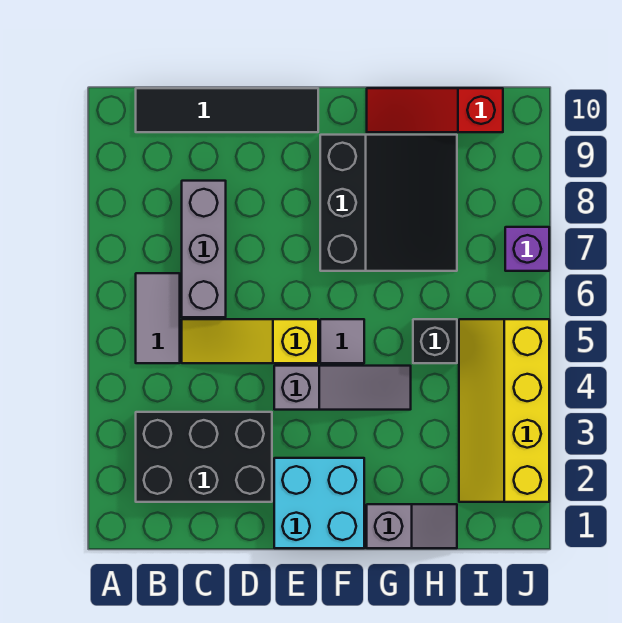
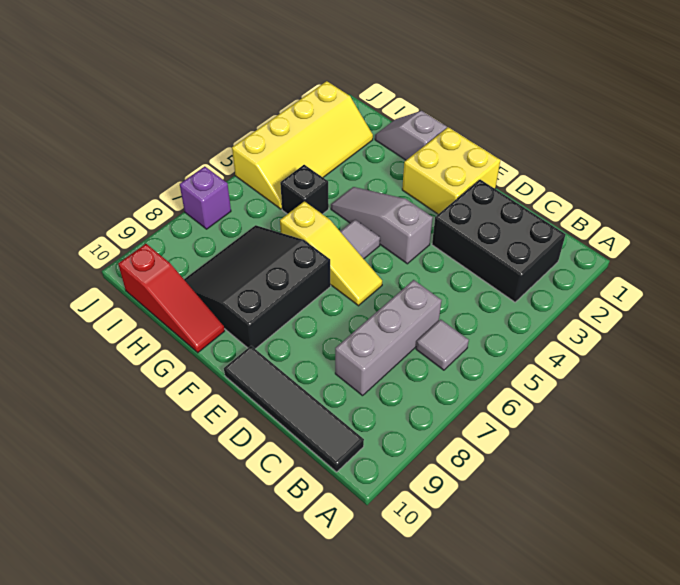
grey tile B5:B6 level 1 -> grey tile B6 level 1
yellow slope C5:E5 level 1 top E -> yellow slope E6:G6 level 1 top G
cyan brick E1:F2 level 1 -> yellow brick E1:F2 level 1

